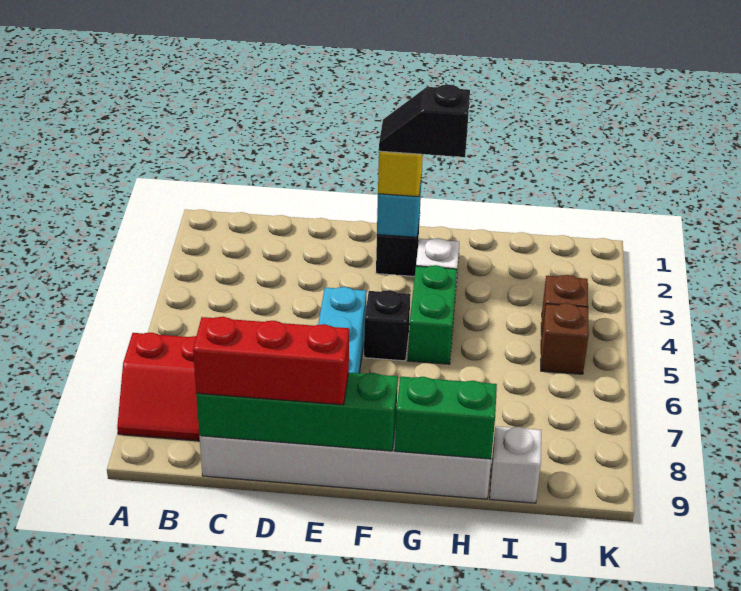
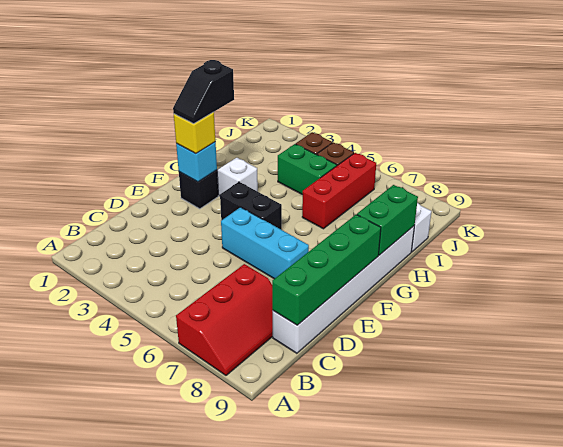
red brick C9:E9 level 3 -> red brick H6:J6 level 1
black brick F5 level 1 -> black brick F4:F5 level 1
green brick G4:G5 level 1 -> green brick I4:I5 level 1

